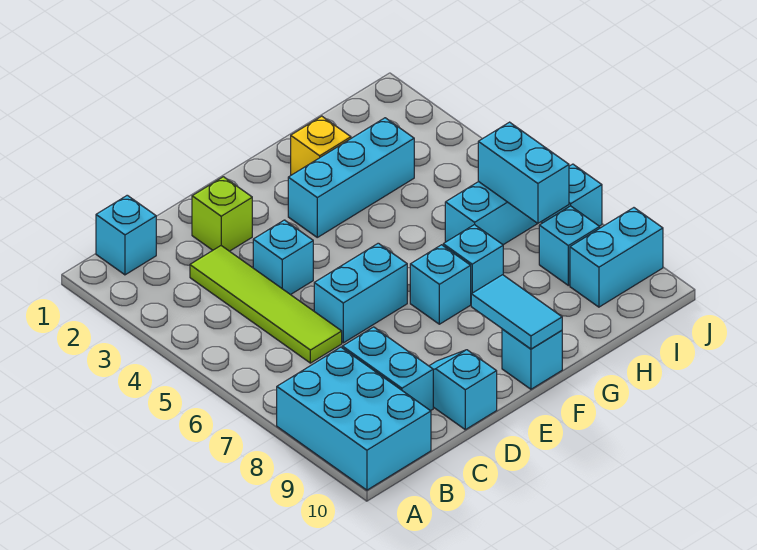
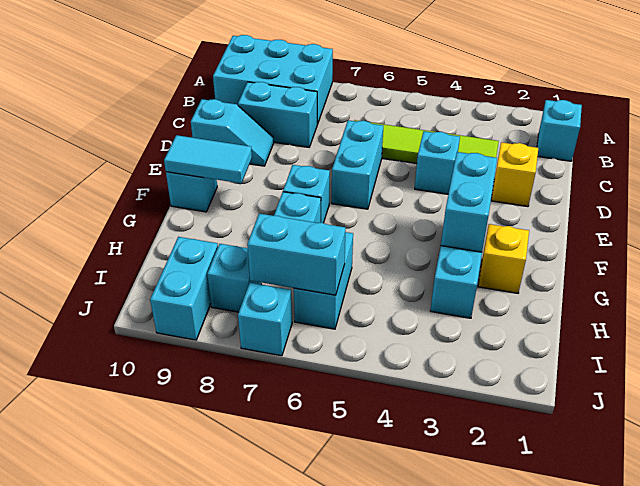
lime brick D2 level 1 -> yellow brick D2 level 1
none -> cyan brick F3:G3 level 2

